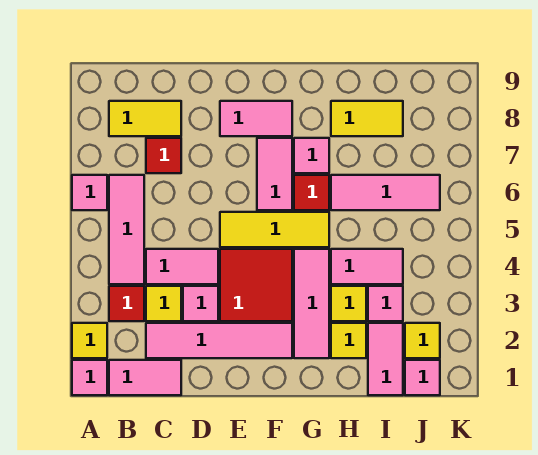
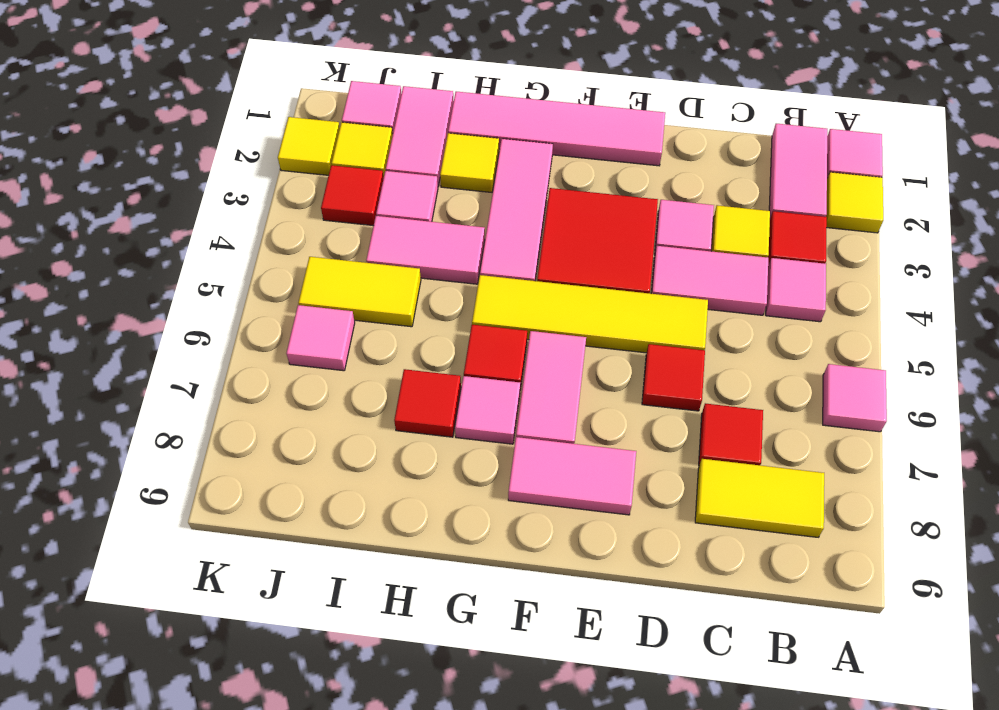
pink tile B1:C1 level 1 -> pink tile B1:B2 level 1
pink tile B4:B6 level 1 -> pink tile B4 level 1
pink tile C2:F2 level 1 -> pink tile E1:H1 level 1
none -> red tile D6 level 1
yellow tile E5:G5 level 1 -> yellow tile D5:G5 level 1
yellow tile H3 level 1 -> yellow tile K2 level 1
pink tile H6:J6 level 1 -> pink tile J6 level 1
none -> red tile H7 level 1
yellow tile H8:I8 level 1 -> yellow tile I5:J5 level 1
none -> red tile J3 level 1

